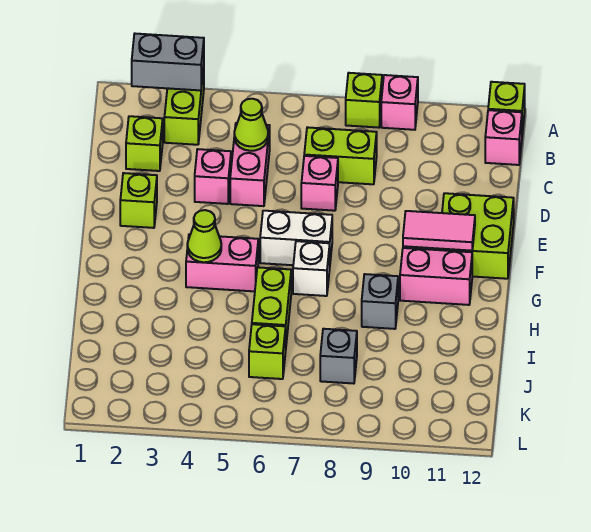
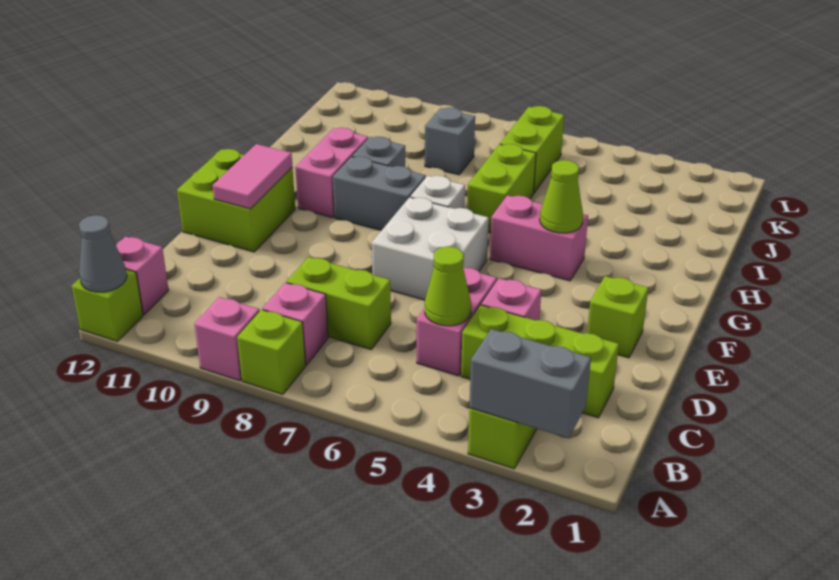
none -> grey cone A12 level 2
lime brick C2 level 1 -> lime brick C2:C4 level 1
pink brick D7 level 1 -> pink brick B8 level 1
white brick F6:F7 level 1 -> white brick E6:F7 level 1
pink tile F10:F11 level 2 -> pink tile E11:F11 level 2
none -> grey brick G8:G9 level 1
pink brick G10:G11 level 1 -> pink brick G10:H10 level 1
lime brick J6 level 1 -> lime brick J6:K6 level 1

